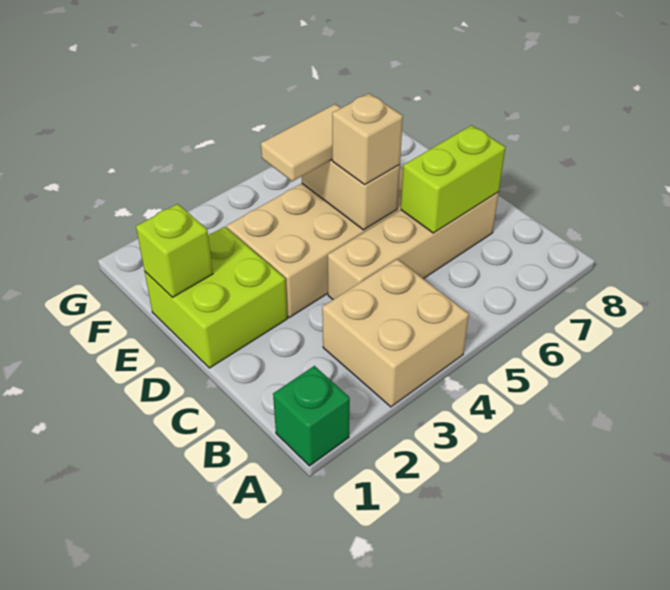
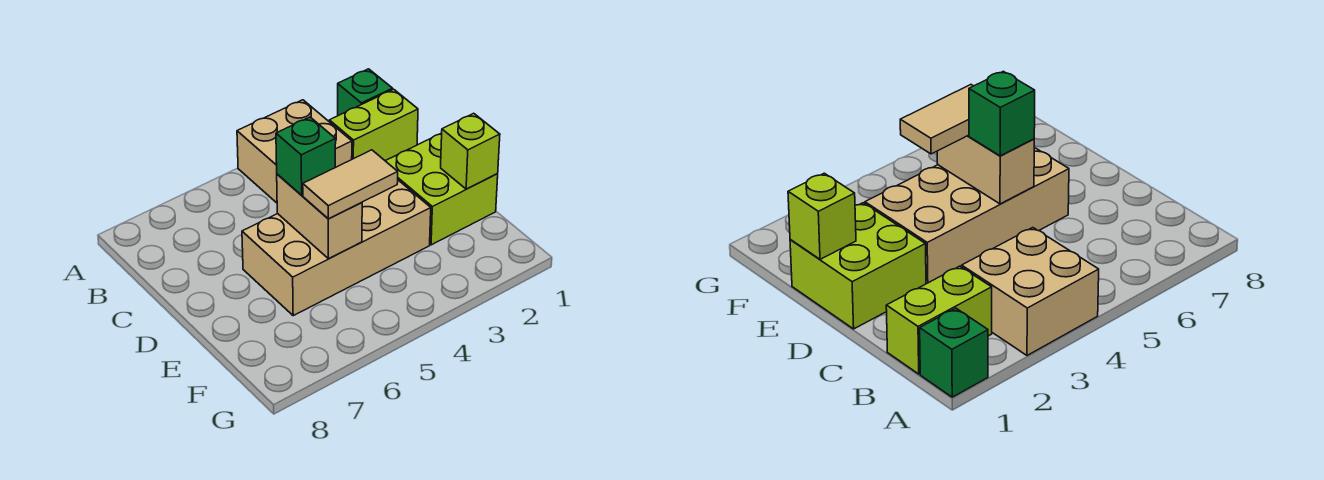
tan brick C4:C7 level 1 -> none
lime brick C6:C7 level 2 -> lime brick B1:B2 level 1
tan brick D5 level 3 -> green brick D5 level 3

